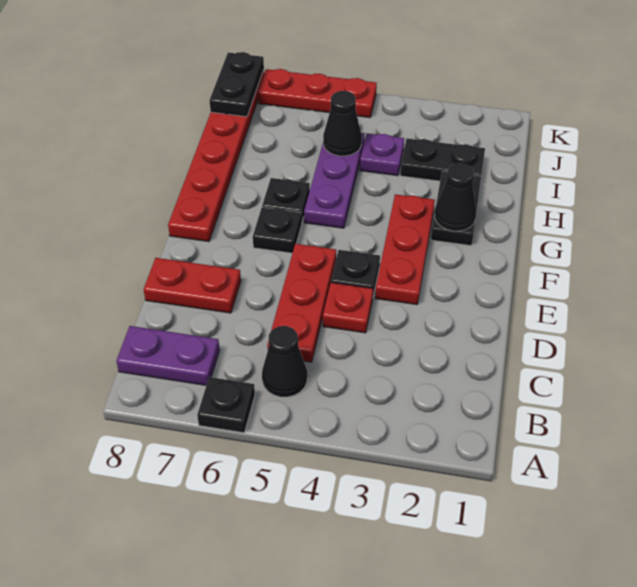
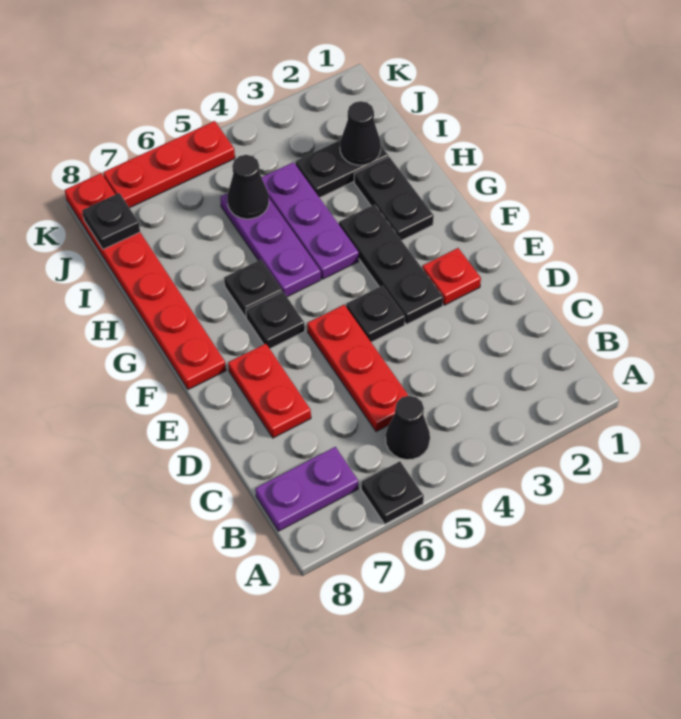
red plate D4 level 1 -> red plate E2 level 1
red plate D7:D8 level 1 -> red plate D7:E7 level 1
red plate E3:G3 level 1 -> black plate E3:G3 level 1
black cone G2 level 2 -> black cone I2 level 2
purple plate I4 level 1 -> purple plate G4:I4 level 1
black plate J8:K8 level 2 -> black plate J8 level 2

